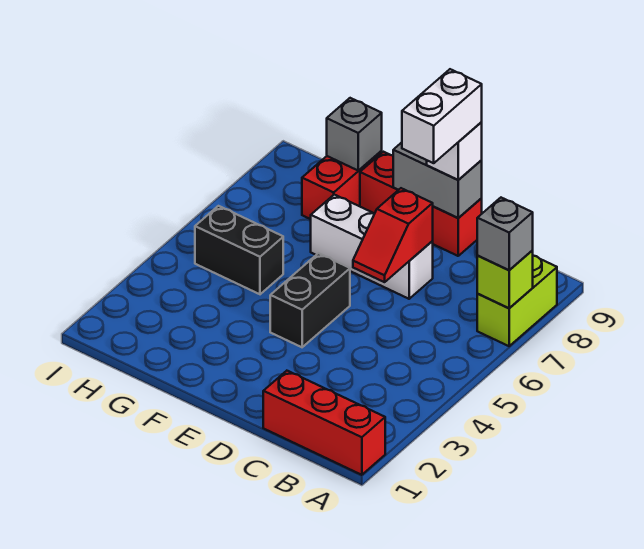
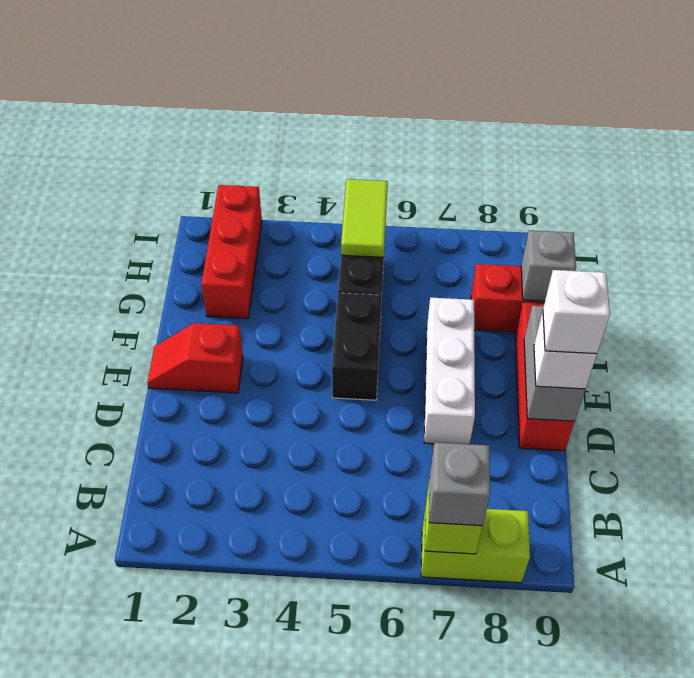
red brick A1:C1 level 1 -> red brick G2:I2 level 1
red slope D6:D7 level 2 top 7 -> red slope E1:E2 level 1 top 2
white brick D8:D9 level 4 -> white brick D9 level 4
black brick E4:E5 level 1 -> black brick E5:F5 level 1
none -> lime tile H5:I5 level 2

